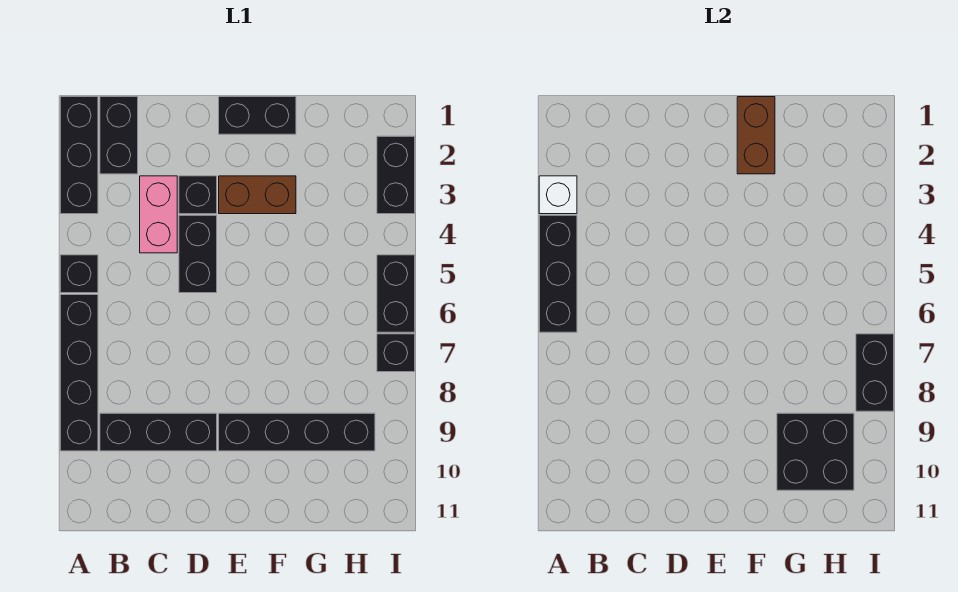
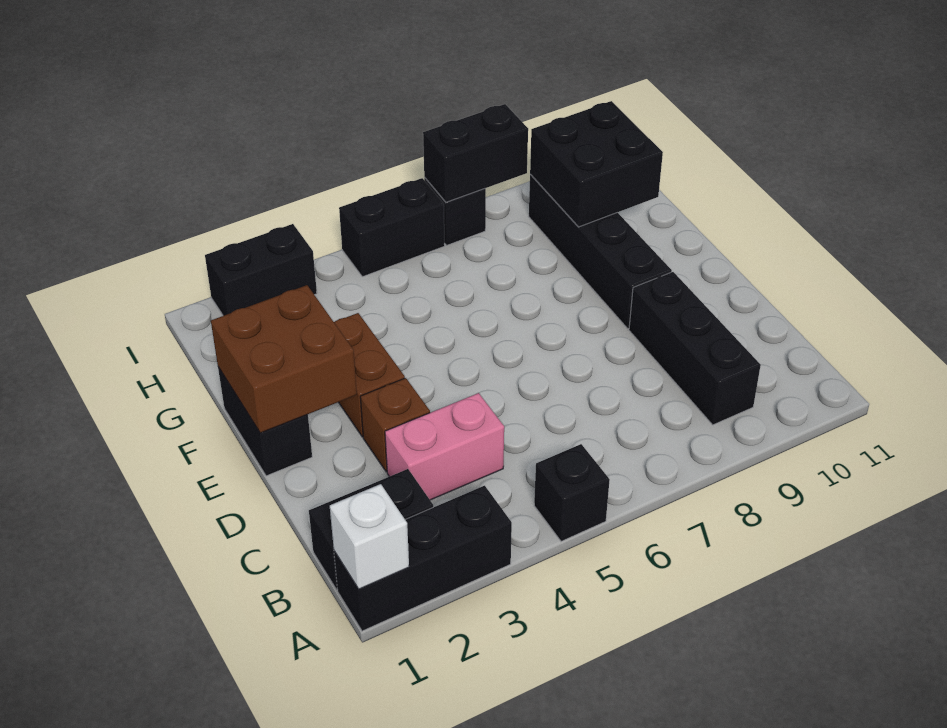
white brick A3 level 2 -> white brick A1 level 2
black brick A4:A6 level 2 -> none
black brick A6:A9 level 1 -> none
black brick D3 level 1 -> brown brick D3 level 1
black brick D4:D5 level 1 -> none
brown brick F1:F2 level 2 -> brown brick E1:F2 level 2

